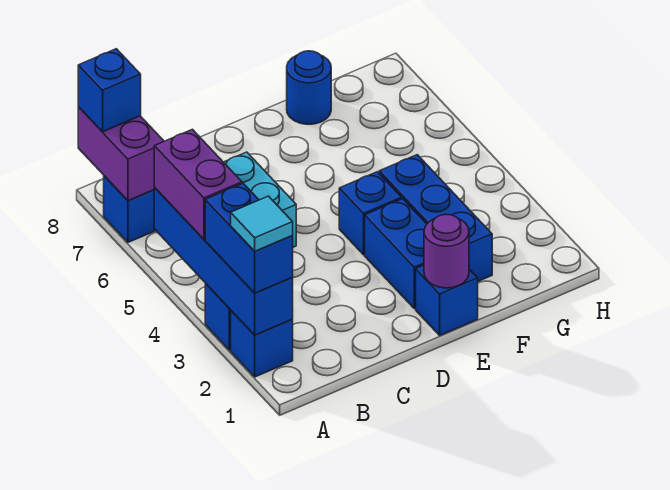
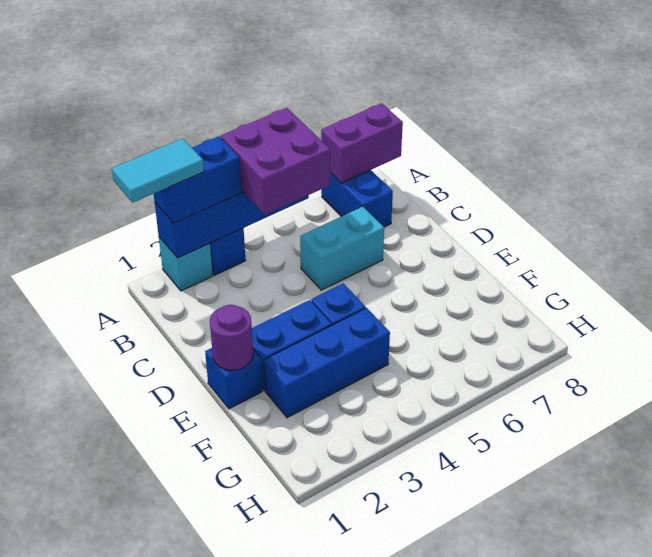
blue brick A2 level 1 -> cyan brick A2 level 1
cyan tile A2 level 4 -> cyan tile A1:A2 level 4
purple brick A4:A5 level 3 -> purple brick A4:B5 level 3
blue brick A8 level 3 -> none
blue round brick F8 level 1 -> none

